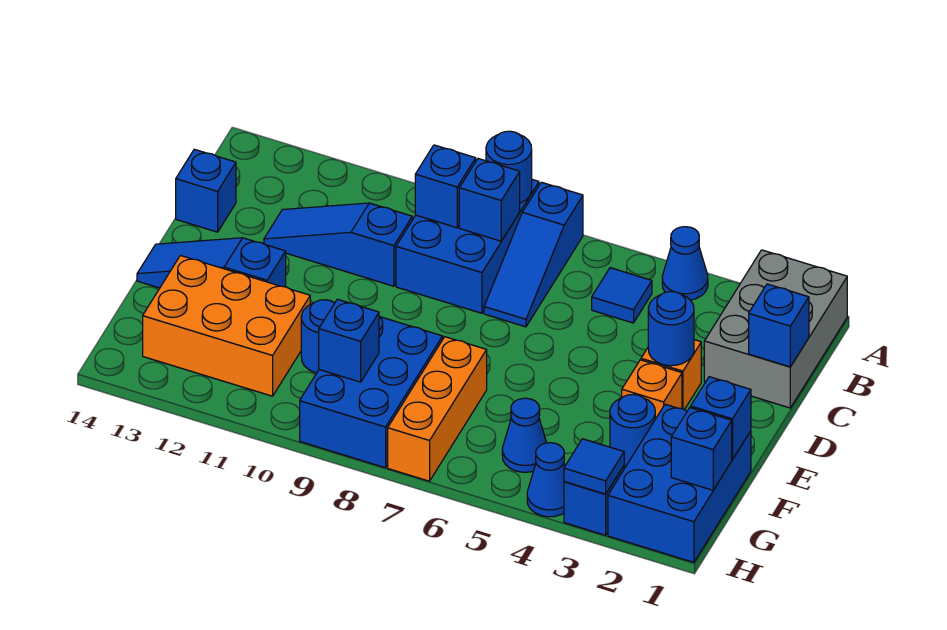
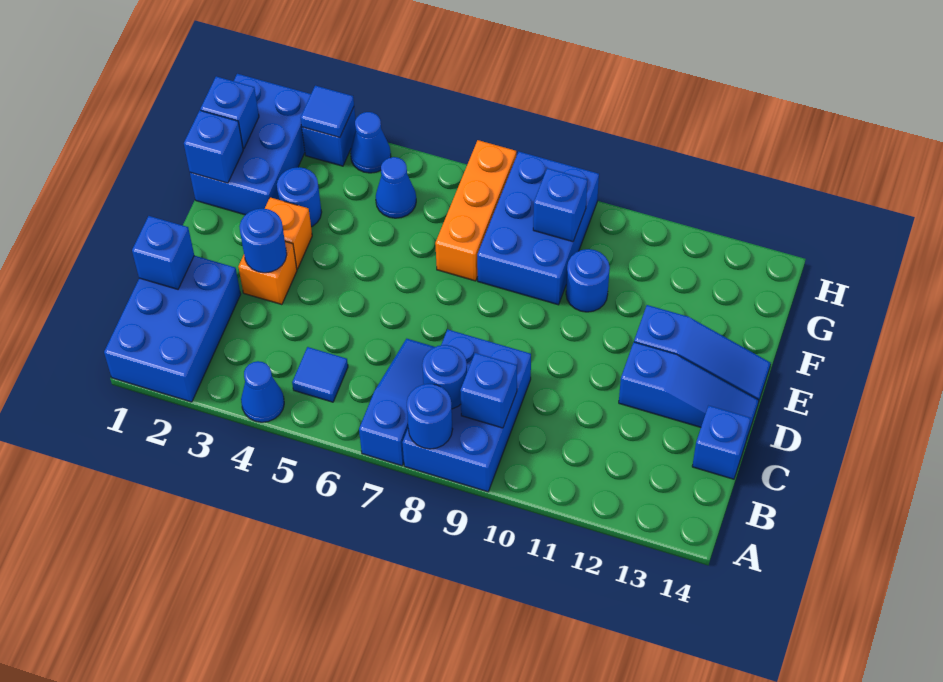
grey brick A1:C2 level 1 -> blue brick A1:C2 level 1
blue brick B8 level 2 -> blue round brick B8 level 2
blue slope C10:C12 level 1 top 10 -> blue slope D12:D14 level 1 top 12
orange brick F11:G13 level 1 -> none

